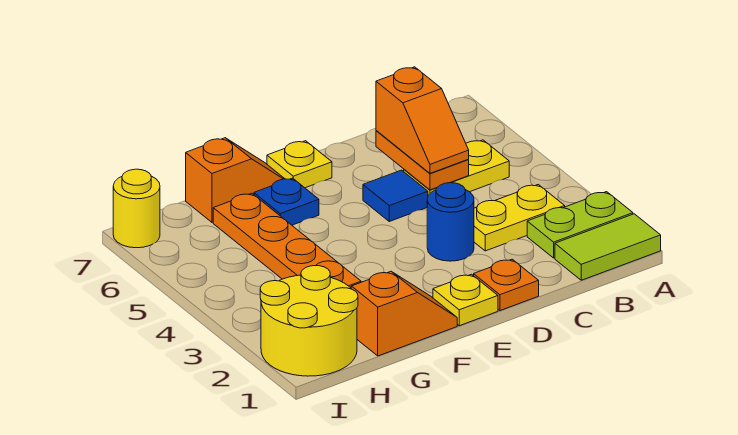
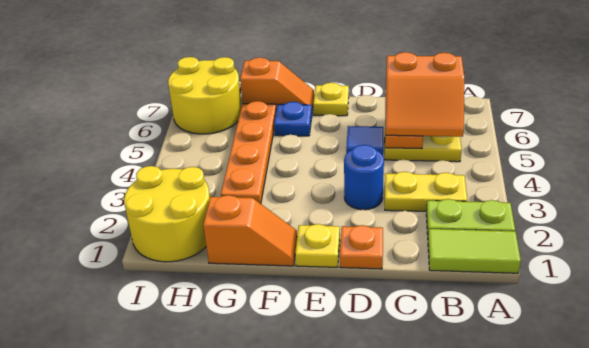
orange slope C5:C6 level 3 top 6 -> orange slope B5:C6 level 3 top 6
yellow round brick I7 level 1 -> yellow round brick H6:I7 level 1

